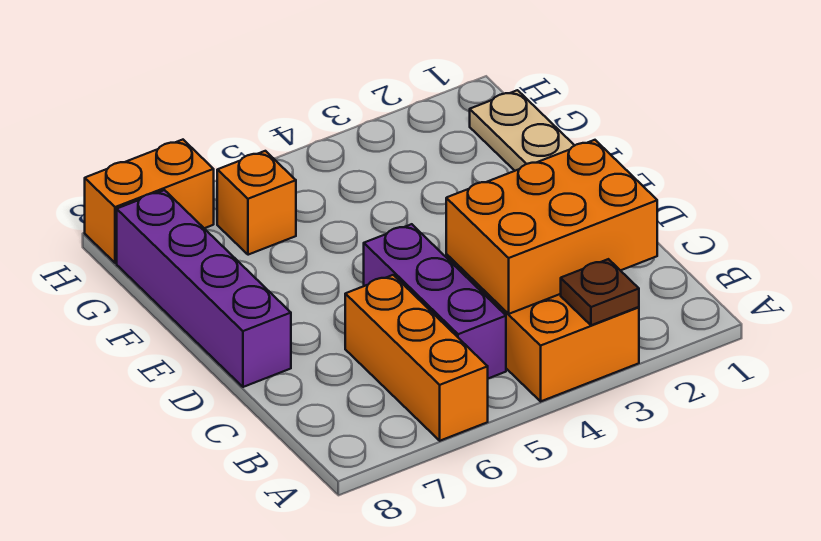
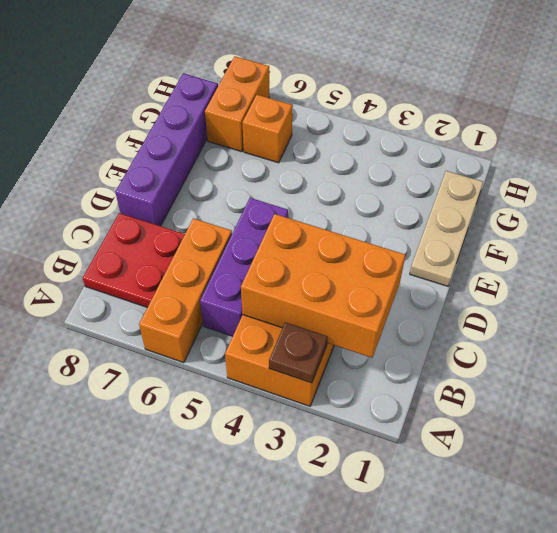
none -> red plate B7:C8 level 1
orange brick H7:H8 level 1 -> orange brick G7:H7 level 1

